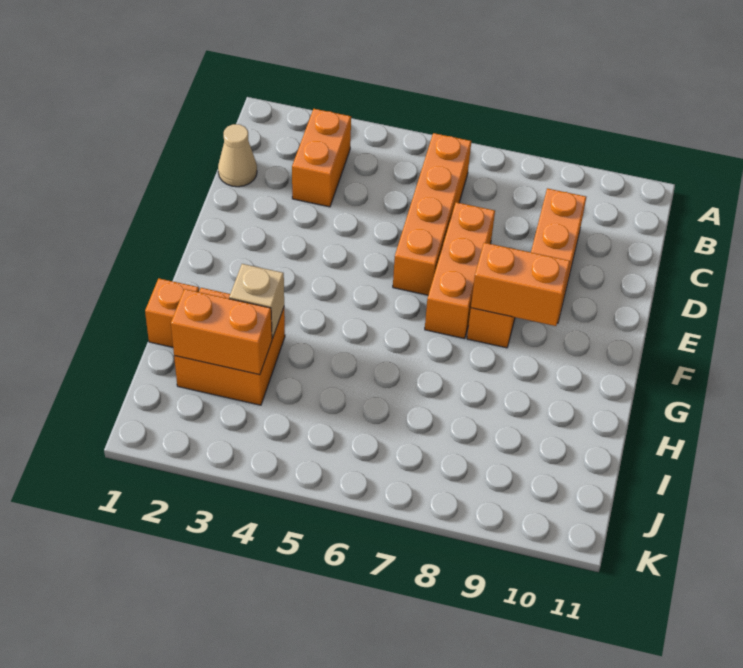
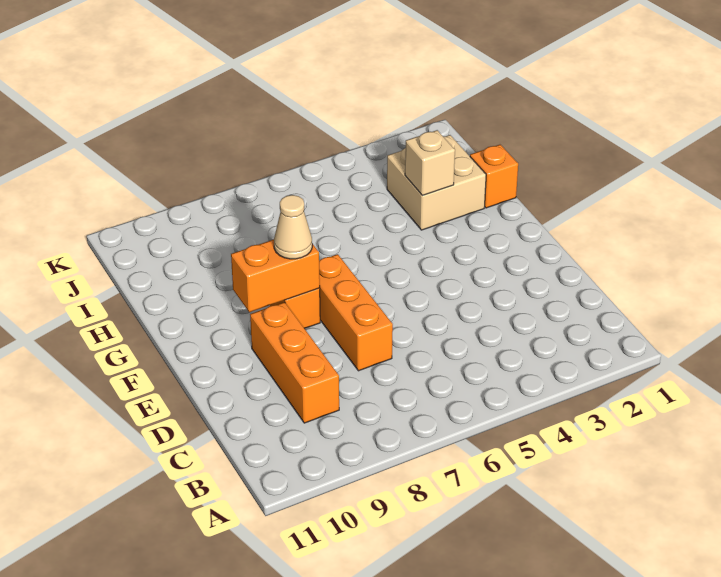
orange brick B3:C3 level 1 -> none
orange brick B6:E6 level 1 -> none
tan cone C1 level 1 -> tan cone F8 level 3
orange brick H2:I3 level 1 -> tan brick H2:I3 level 1
orange brick I2:I3 level 2 -> none

